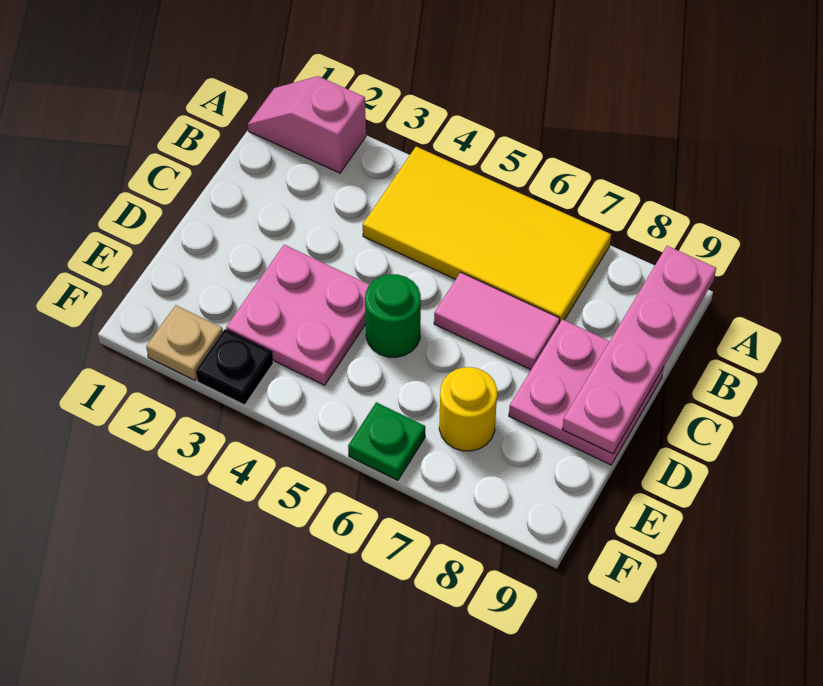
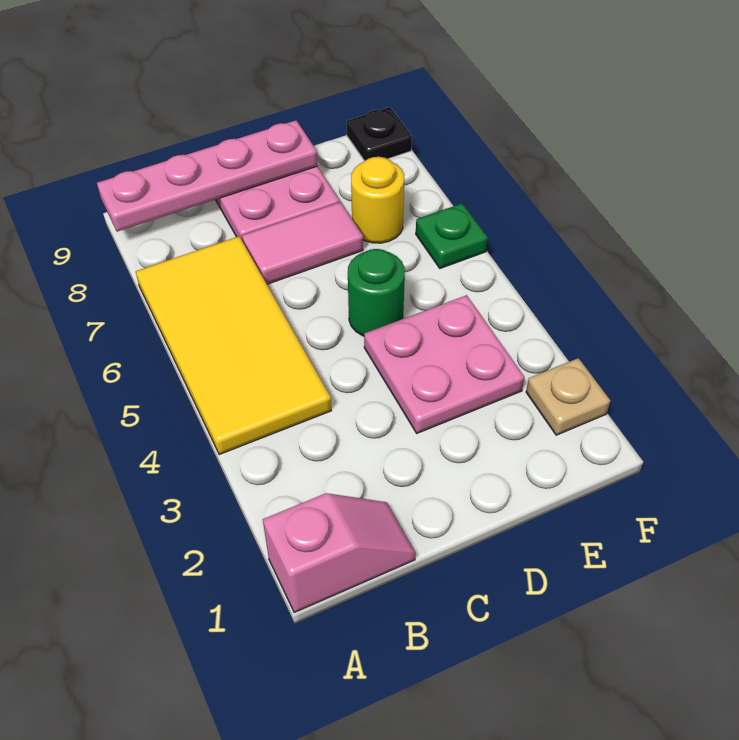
pink slope A1:A2 level 1 top 2 -> pink slope A1:B1 level 1 top A
pink tile C6:C7 level 1 -> pink tile C7:D7 level 1
black plate F3 level 1 -> black plate F9 level 1

